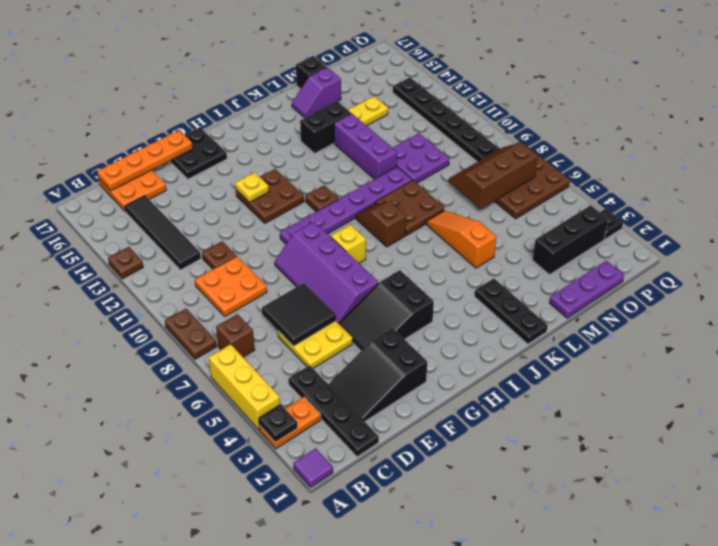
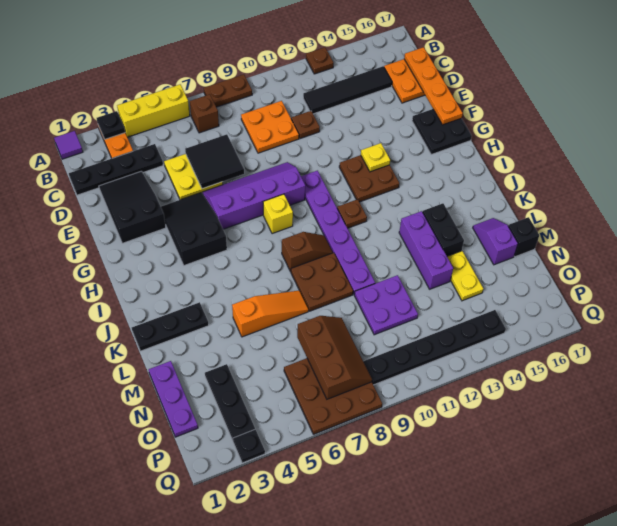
purple brick L11:L13 level 1 -> purple brick K13:M13 level 1
black brick N3:P3 level 1 -> black plate N3:P3 level 1

